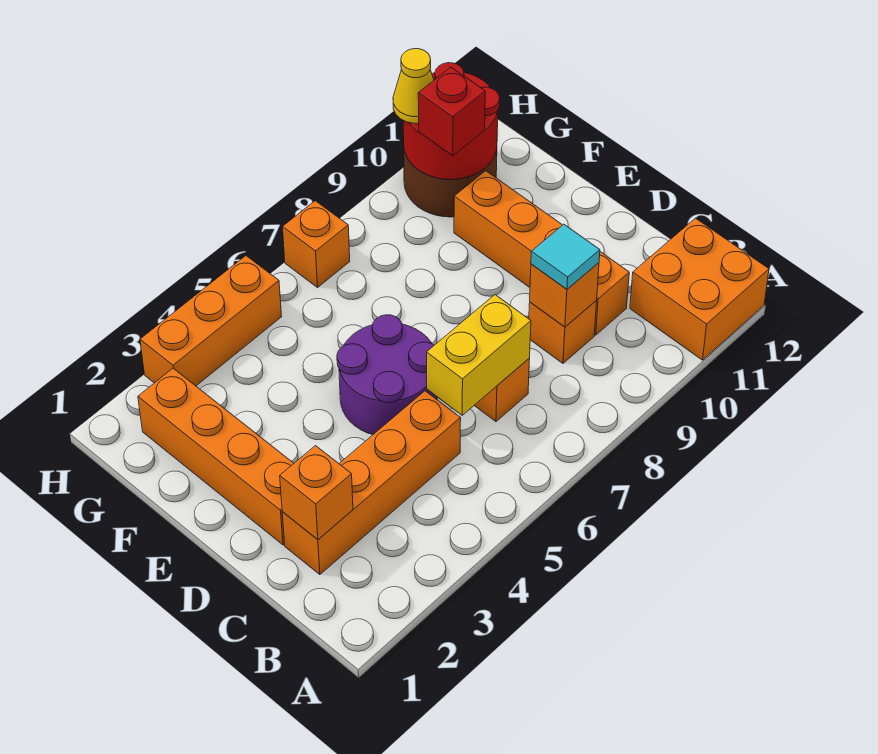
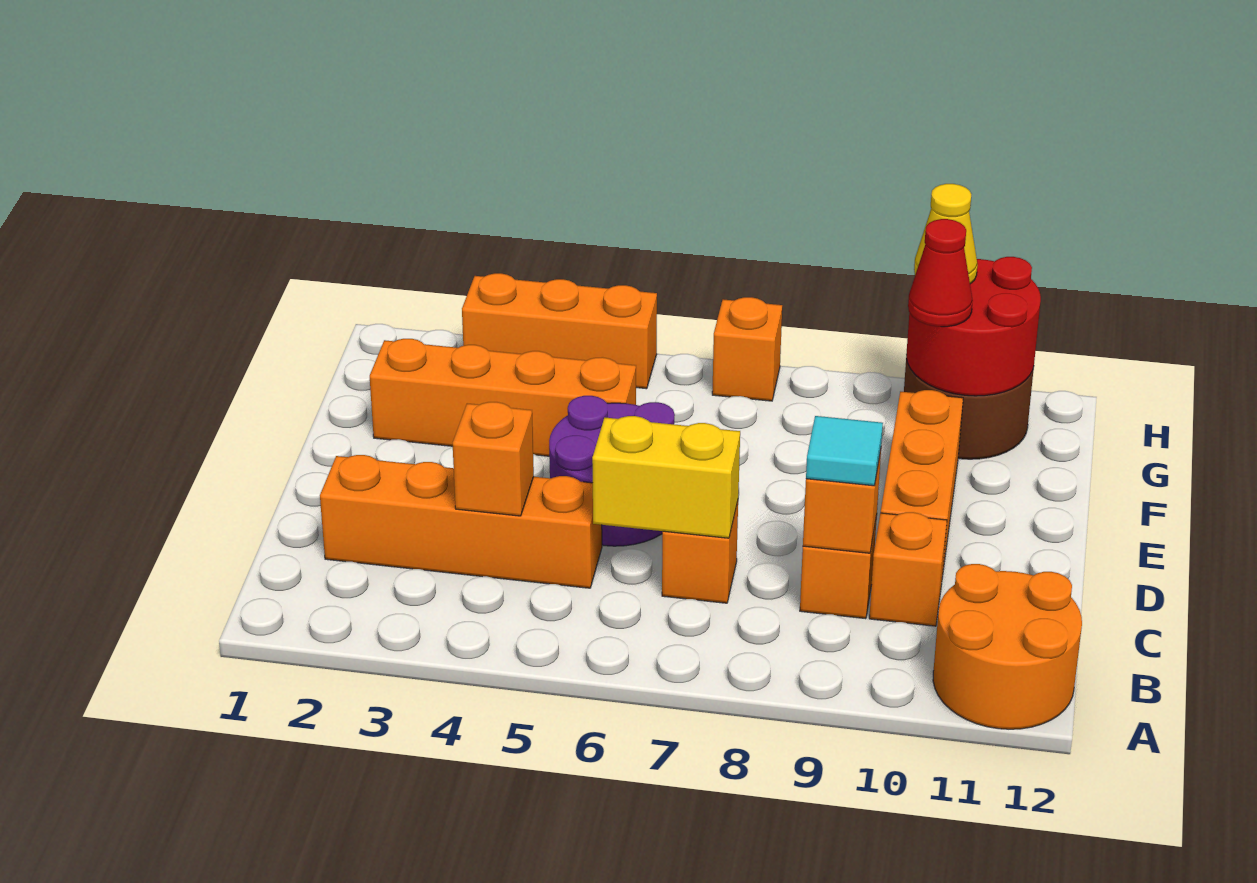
orange brick A11:B12 level 1 -> orange round brick A11:B12 level 1
orange brick C2 level 2 -> orange brick C4 level 2
orange brick D2:G2 level 1 -> orange brick F2:F5 level 1
red brick G10 level 3 -> red cone G10 level 3

